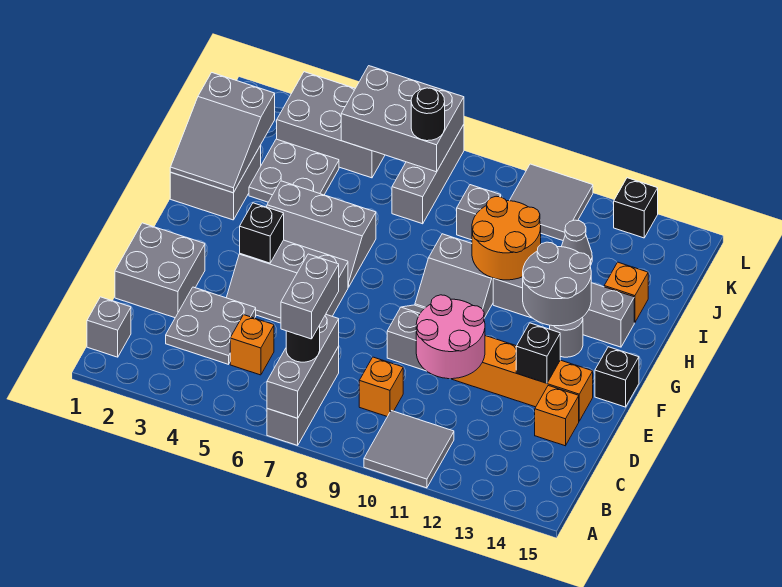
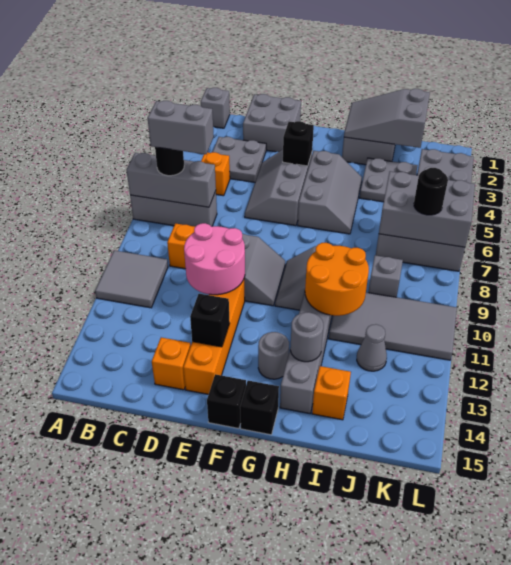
grey slope G4:H6 level 1 top H -> grey slope G4:H6 level 1 top G
grey round brick G12:H13 level 2 -> grey round brick H13 level 2
grey brick K5:L7 level 2 -> grey brick J6:L7 level 2
grey tile K10:L11 level 1 -> grey tile I10:L11 level 1
black brick L13 level 1 -> black brick G15 level 1

